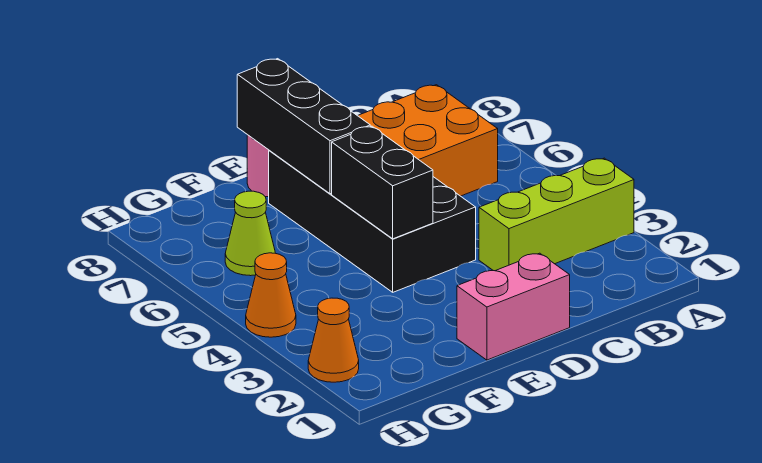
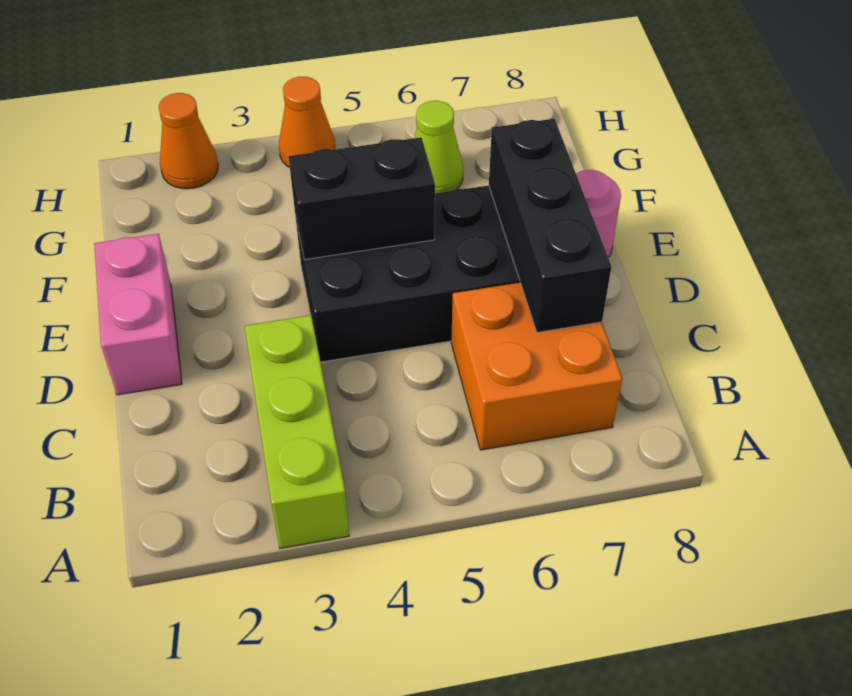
black brick E6:E8 level 2 -> black brick C7:E7 level 2

